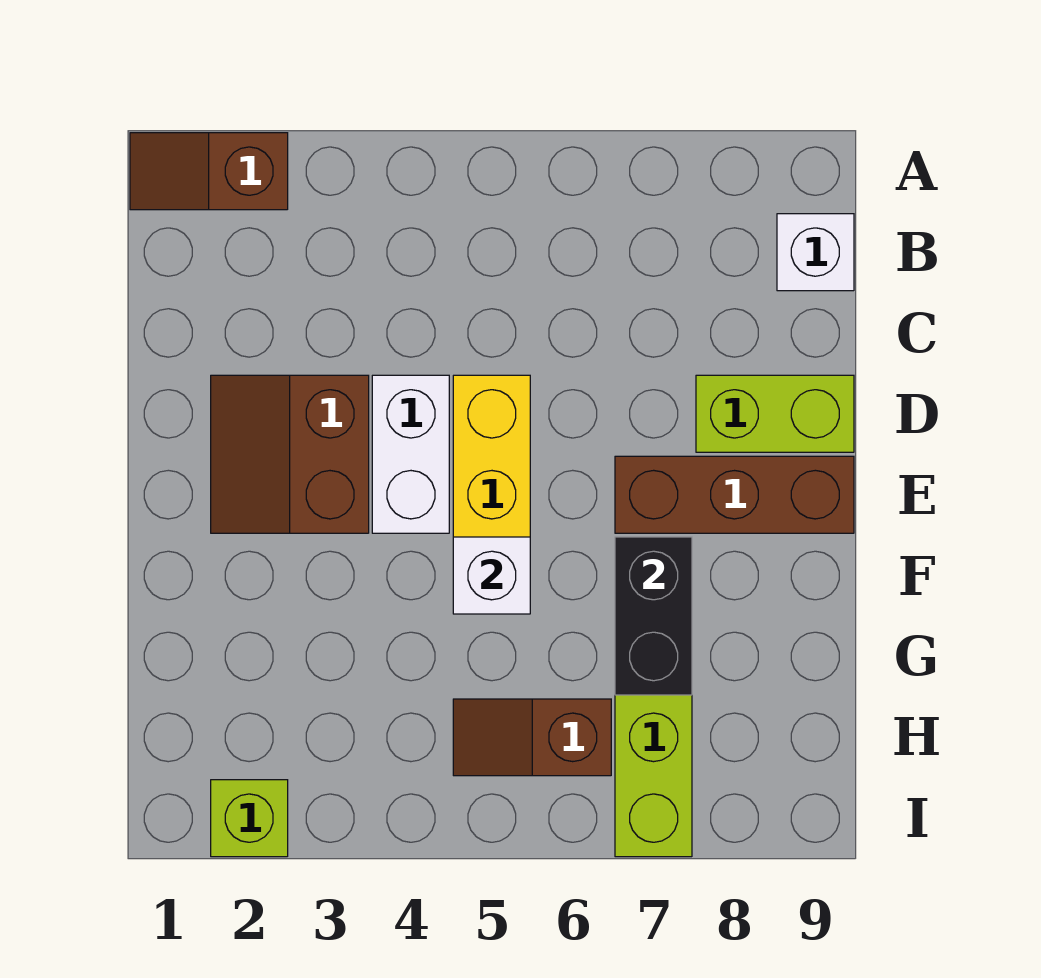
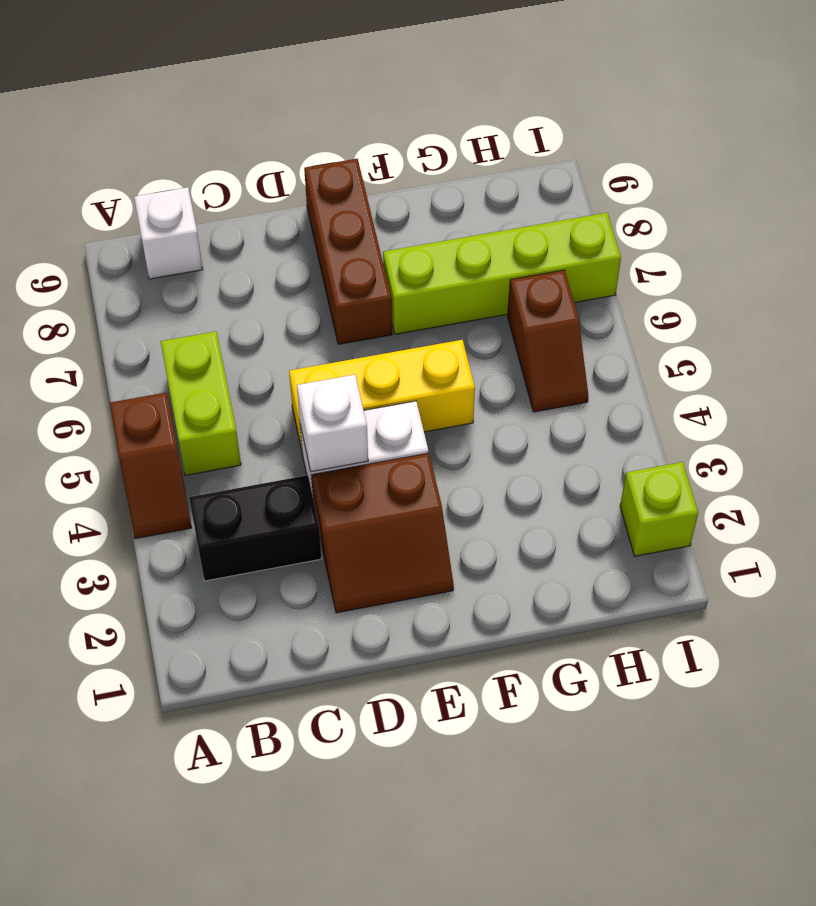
brown slope A1:A2 level 1 top 2 -> brown slope A4:A5 level 1 top 5
lime brick D8:D9 level 1 -> lime brick B5:B6 level 1
white brick F5 level 2 -> white brick D4 level 2
black brick F7:G7 level 2 -> black brick B3:C3 level 1

